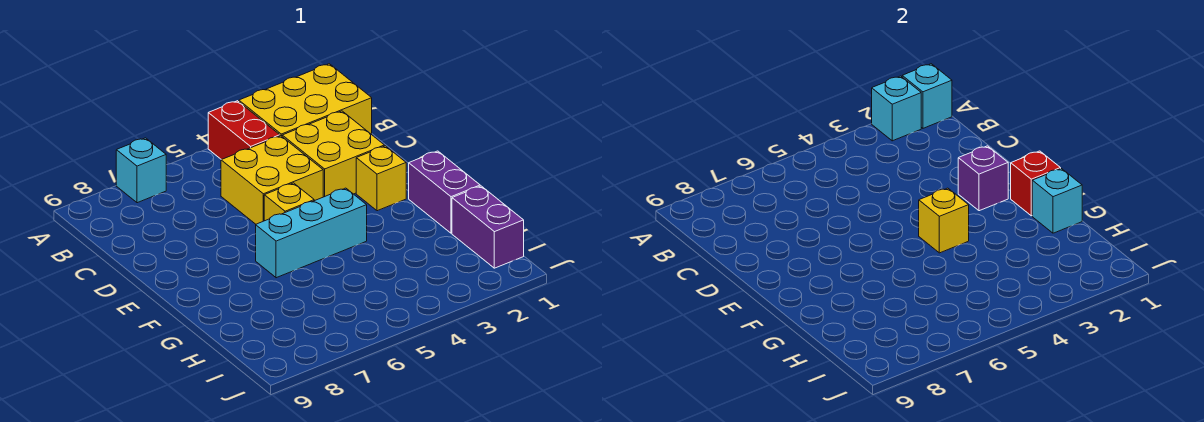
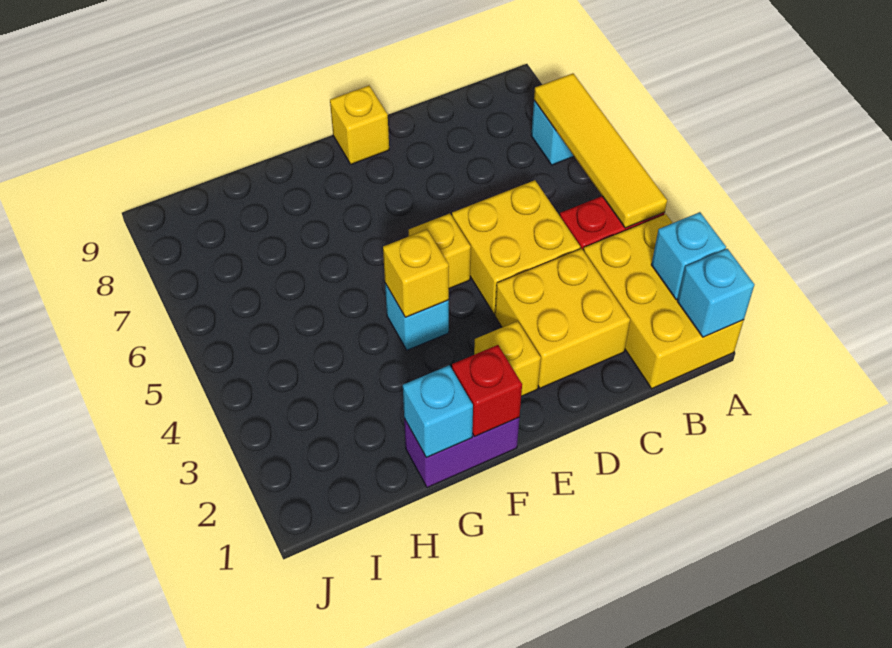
none -> yellow tile A4:A7 level 2
purple brick E2 level 2 -> none
none -> yellow brick E9 level 1
cyan brick F4:F6 level 1 -> cyan brick F4 level 1
purple brick H1:I1 level 1 -> none

